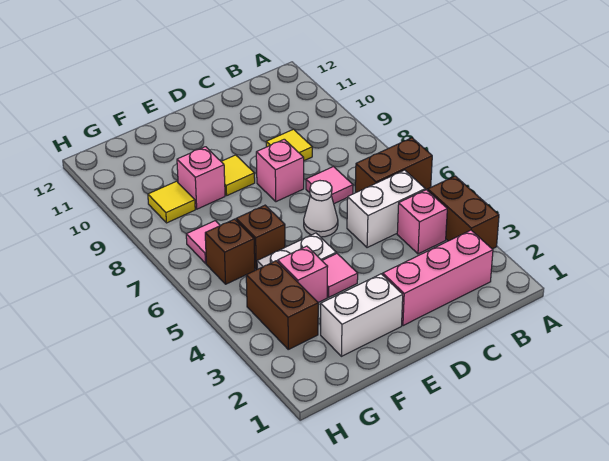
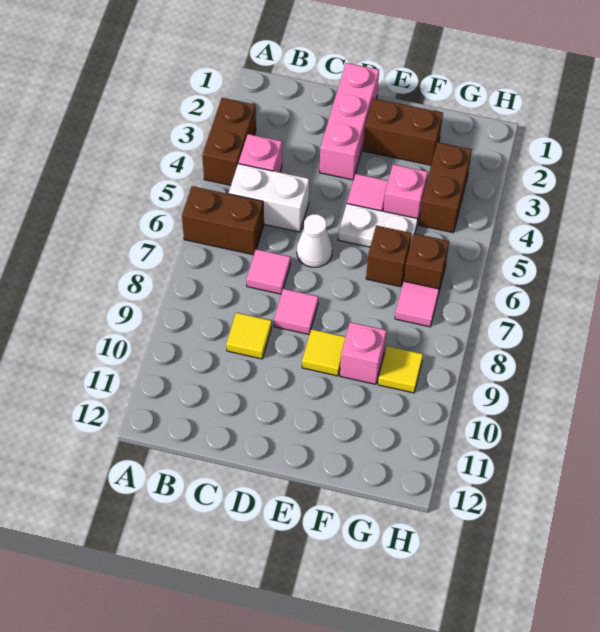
pink brick B2:D2 level 1 -> pink brick D1:D3 level 1
pink brick D8 level 1 -> pink tile D8 level 1
white brick E2:F2 level 1 -> brown brick E2:F2 level 1

